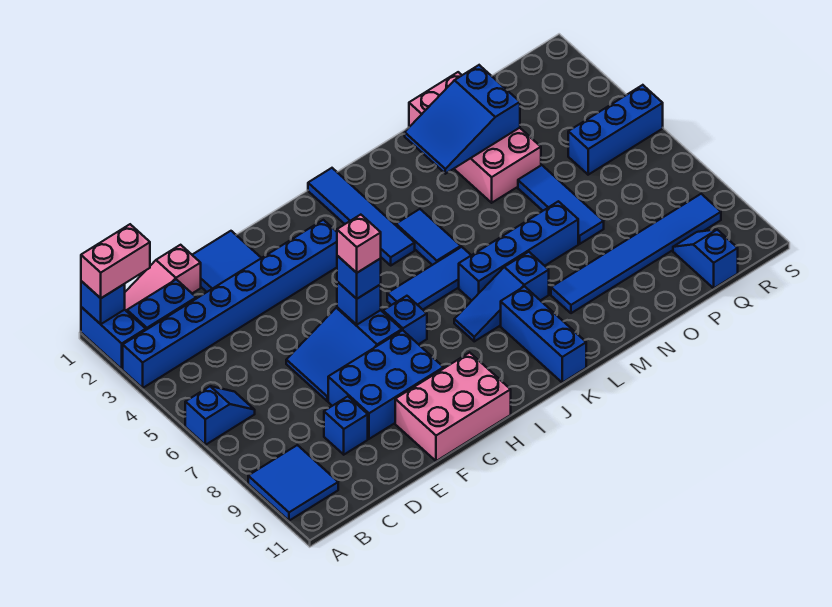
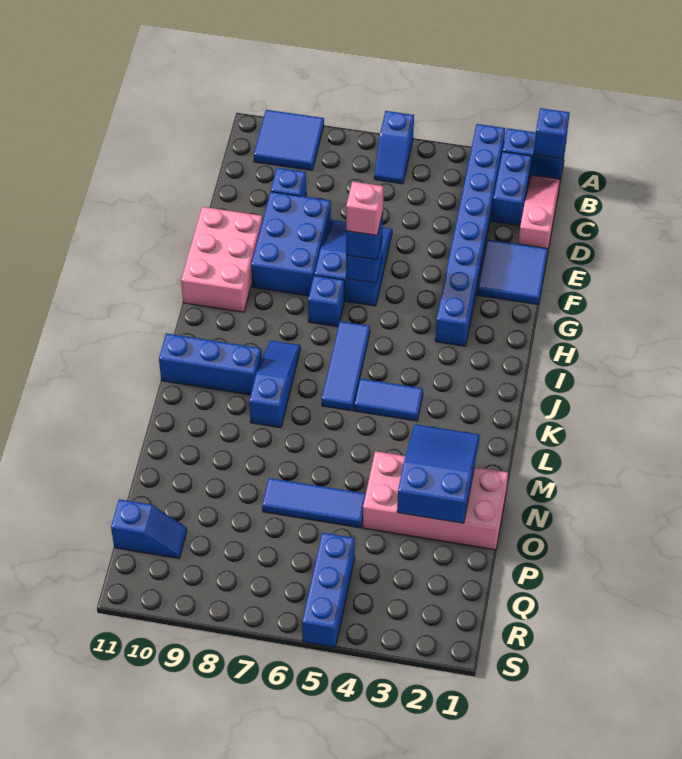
pink brick A1:B1 level 3 -> none
blue tile J1:J4 level 1 -> none
blue brick K7:N7 level 1 -> none
blue tile M9:R9 level 1 -> none

